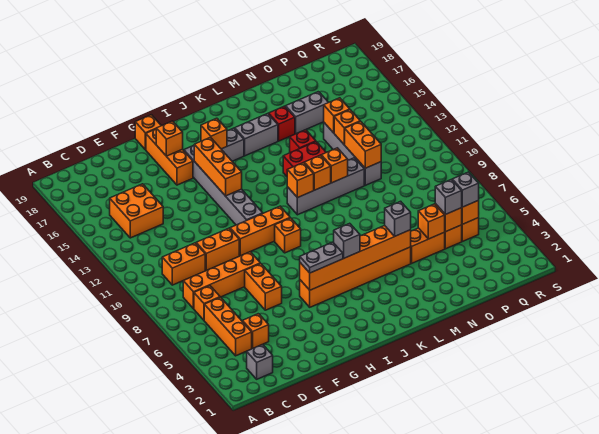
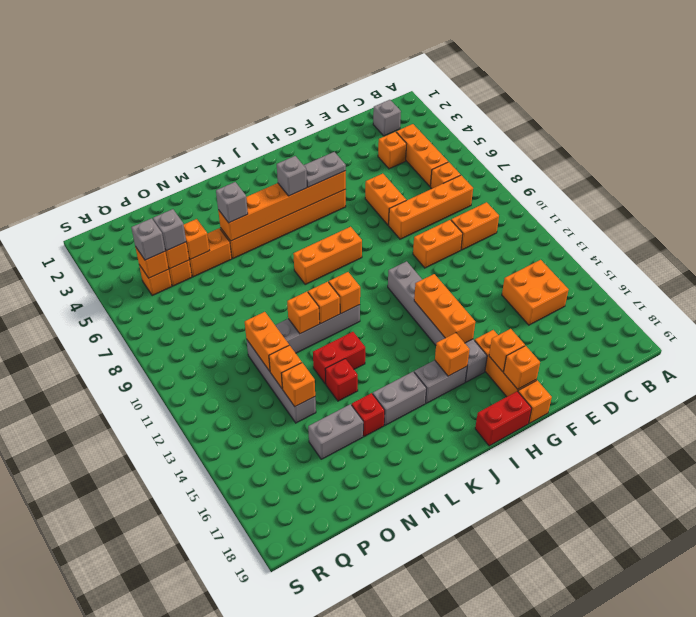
orange brick G10:I10 level 1 -> orange brick I8:K8 level 1
none -> red brick H19:I19 level 1
orange brick I9 level 1 -> orange brick G18 level 2

